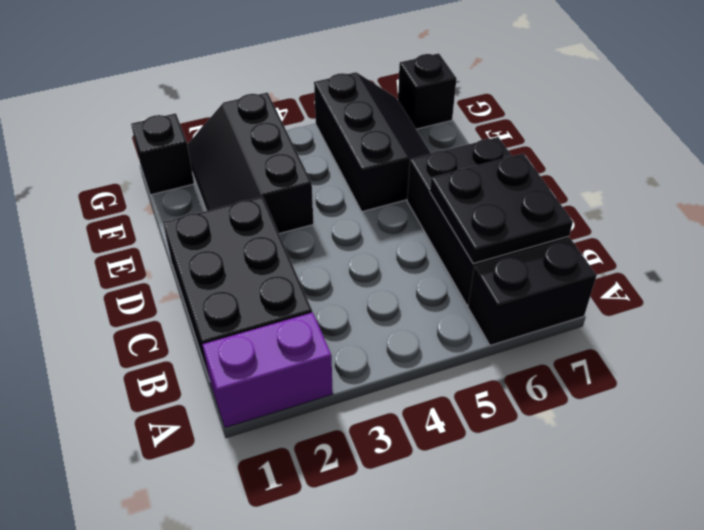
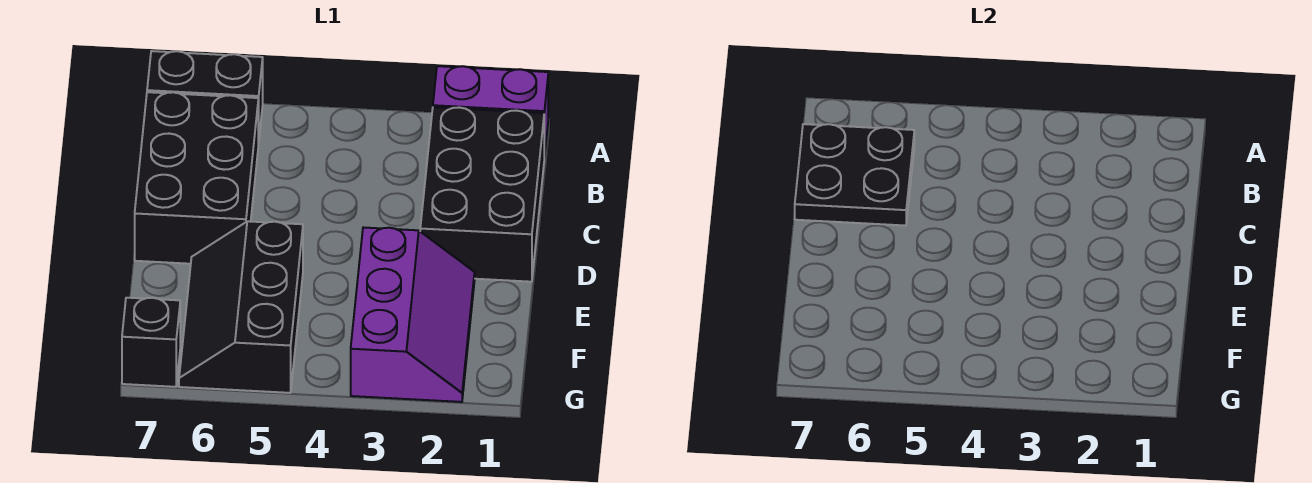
black slope E2:G3 level 1 top 3 -> purple slope E2:G3 level 1 top 3
black brick G1 level 1 -> none

